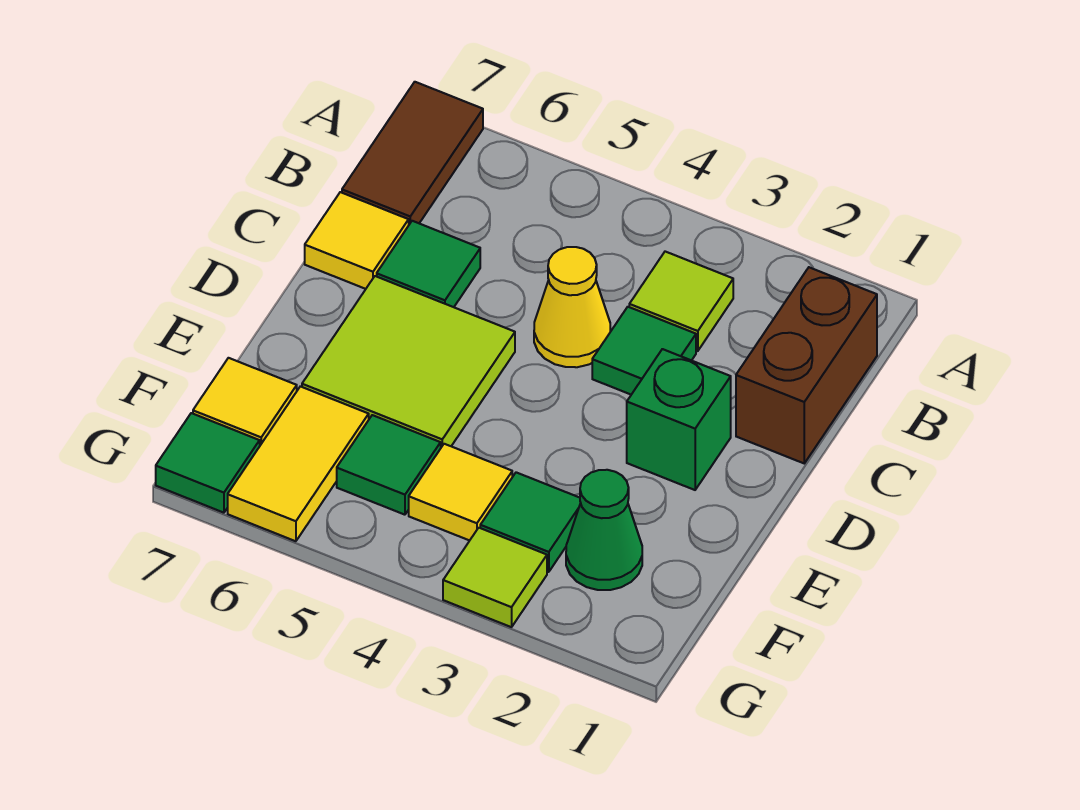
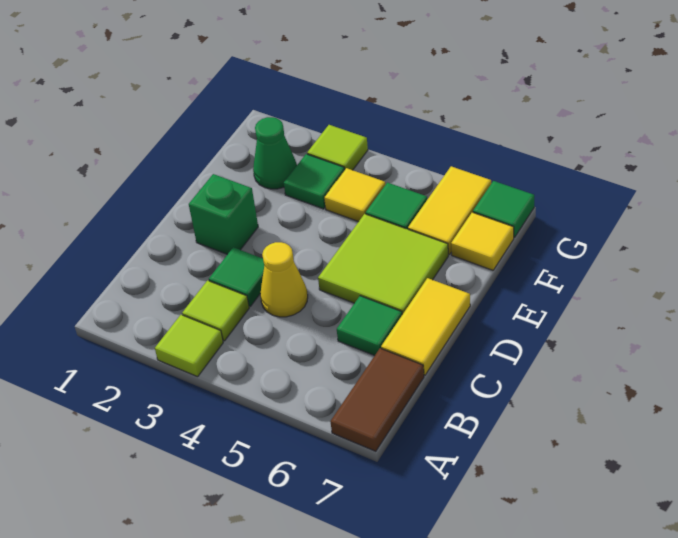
none -> lime tile A3 level 1
brown brick B1:C1 level 1 -> none
yellow tile C7 level 1 -> yellow tile C7:D7 level 1

